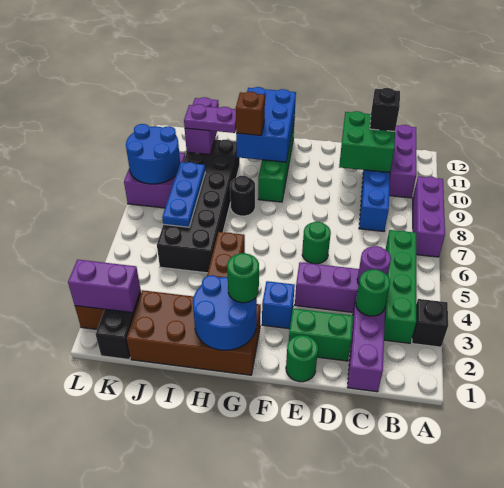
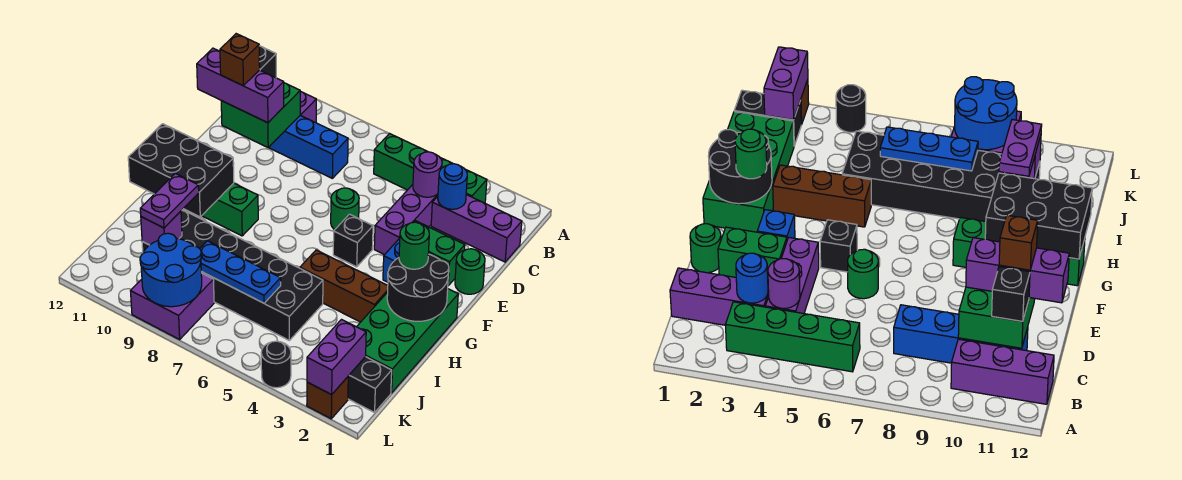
black brick A3 level 1 -> black brick F5 level 1
purple brick A7:A9 level 1 -> purple brick D10:D12 level 3
green round brick C3 level 2 -> blue round brick C3 level 2
green brick D2:E2 level 1 -> green brick E2:E3 level 1
brown brick G1:J2 level 1 -> green brick G1:J2 level 1
blue round brick G1:H2 level 2 -> black round brick G1:H2 level 2
blue brick G10:H12 level 2 -> black brick G10:H12 level 2
black round brick H8 level 1 -> black round brick L4 level 1
brown brick H10 level 3 -> brown brick D11 level 4
purple brick J10:J11 level 2 -> purple brick J10 level 2

